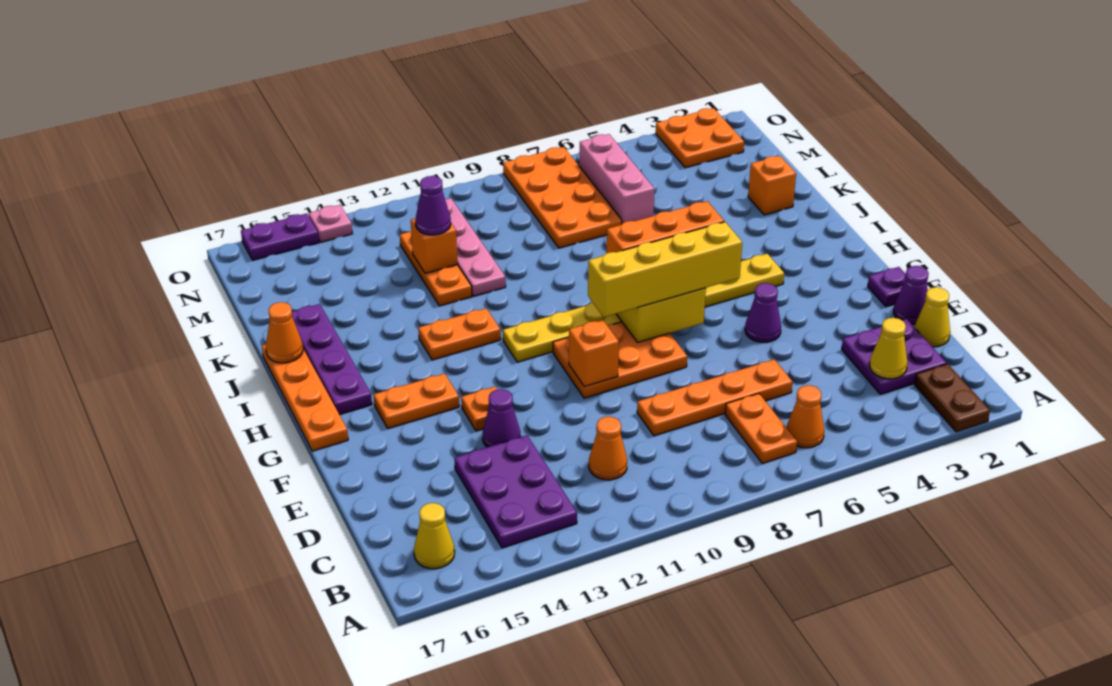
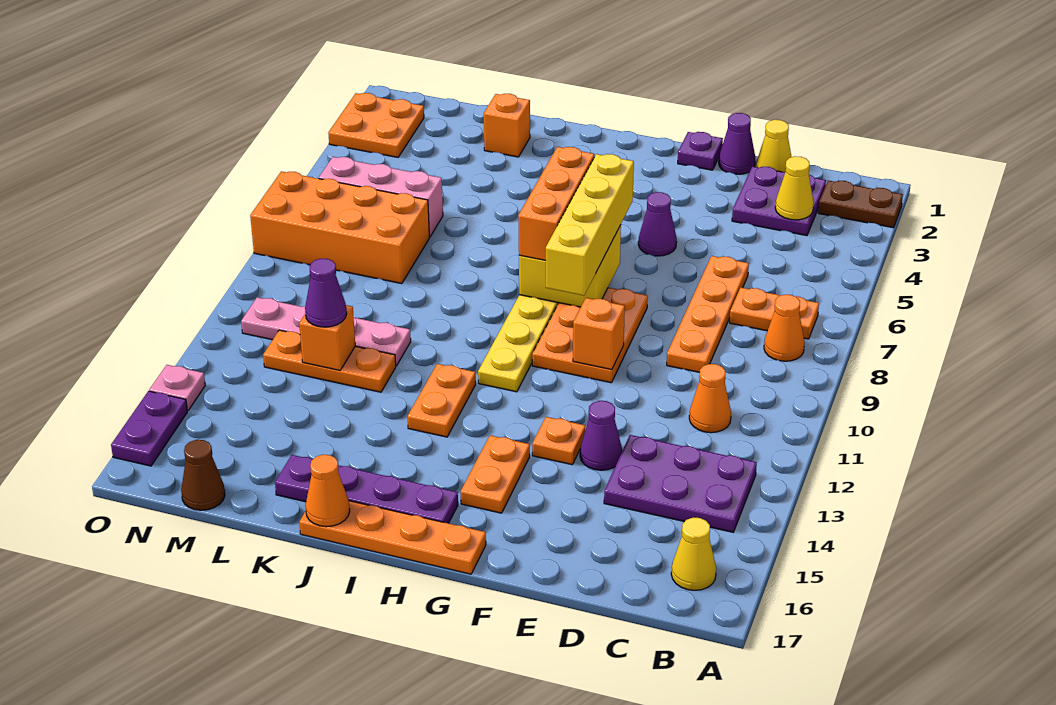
orange cone B6 level 1 -> orange cone B8 level 1
orange plate L7:O8 level 1 -> orange brick L7:O8 level 1
none -> brown cone M17 level 1

